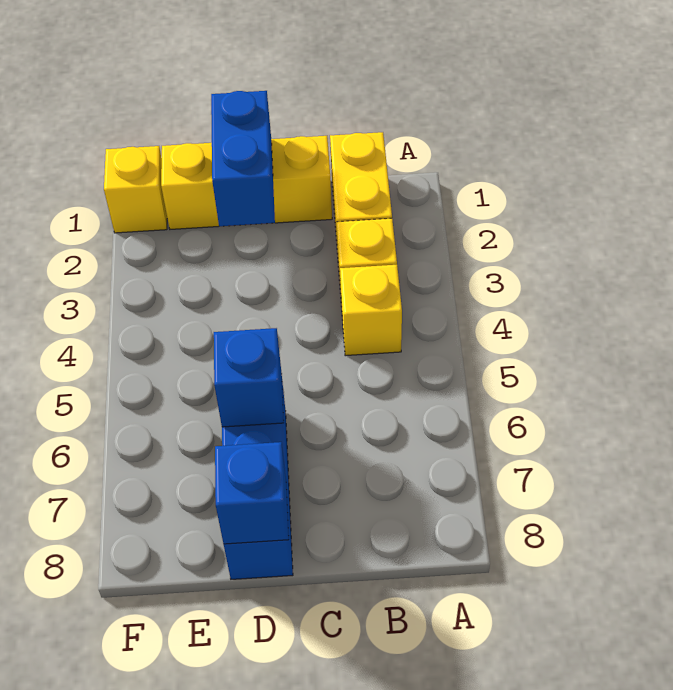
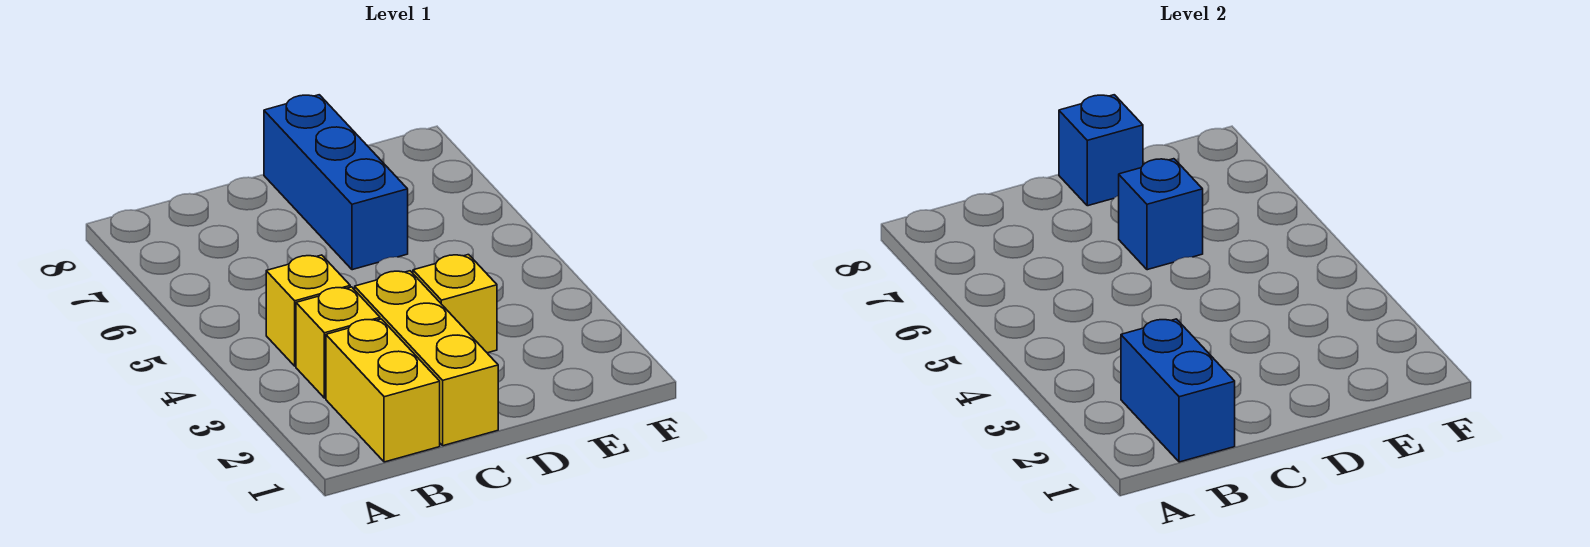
yellow brick C1:E1 level 1 -> yellow brick C1:C3 level 1
blue brick D1:D2 level 2 -> blue brick B1:B2 level 2
yellow brick F1 level 1 -> yellow brick D3 level 1

